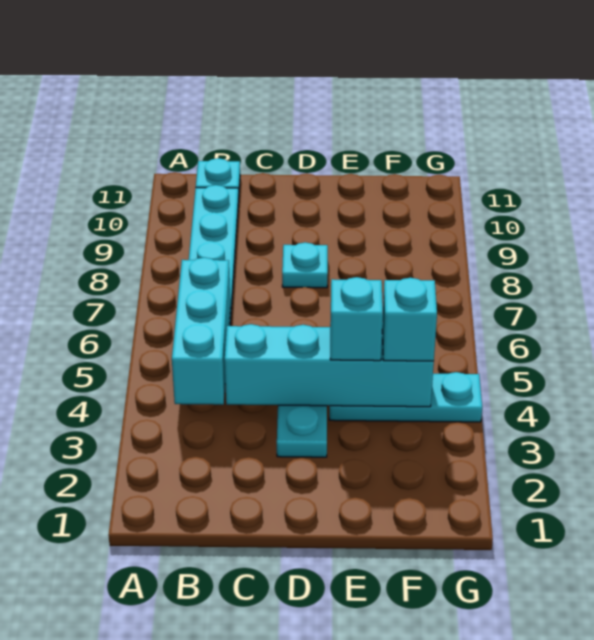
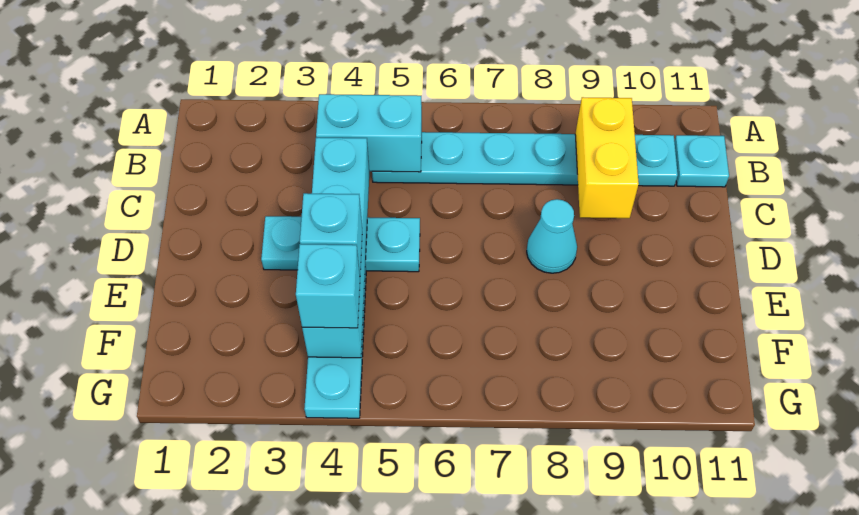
cyan brick B4:B6 level 2 -> cyan brick B4:B5 level 2
none -> yellow brick B9:C9 level 2
cyan plate D8 level 1 -> cyan cone D8 level 1

